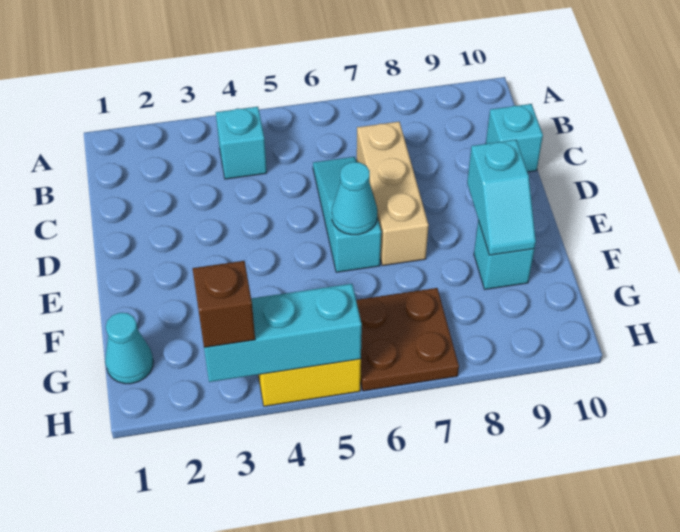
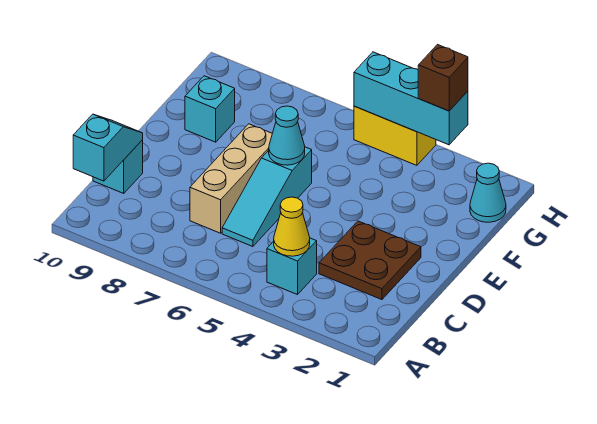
none -> yellow cone B4 level 2
cyan slope E9:F9 level 2 top E -> cyan slope B10:C10 level 2 top B
brown plate G6:H7 level 1 -> brown plate C2:D3 level 1

